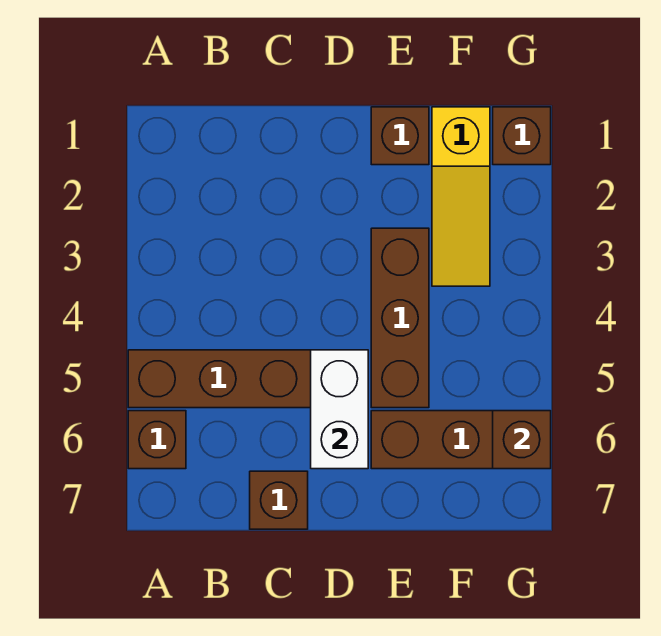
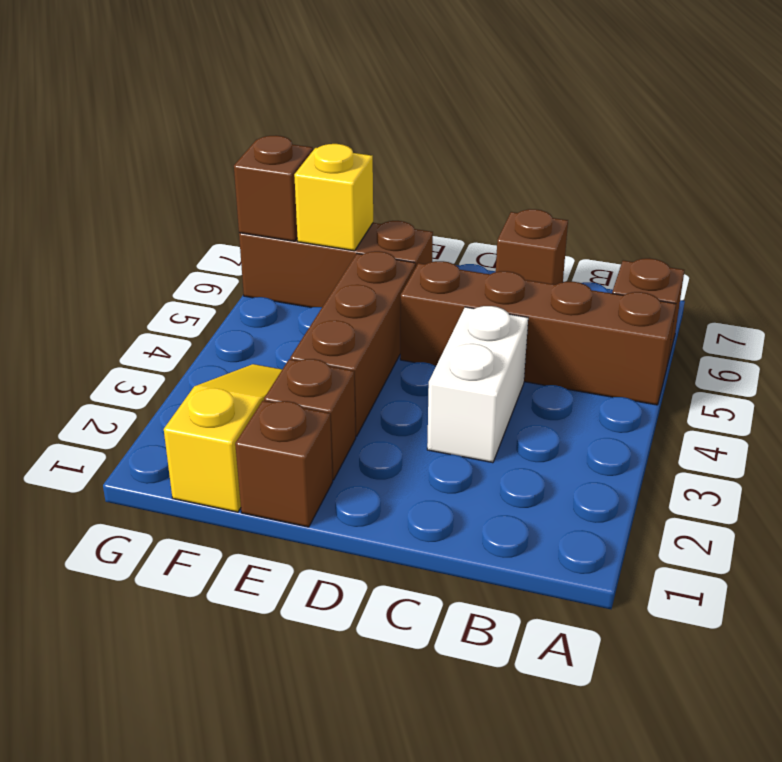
white brick D5:D6 level 2 -> white brick C3:C4 level 1
none -> yellow brick F6 level 2
brown brick G1 level 1 -> brown brick E2 level 1

